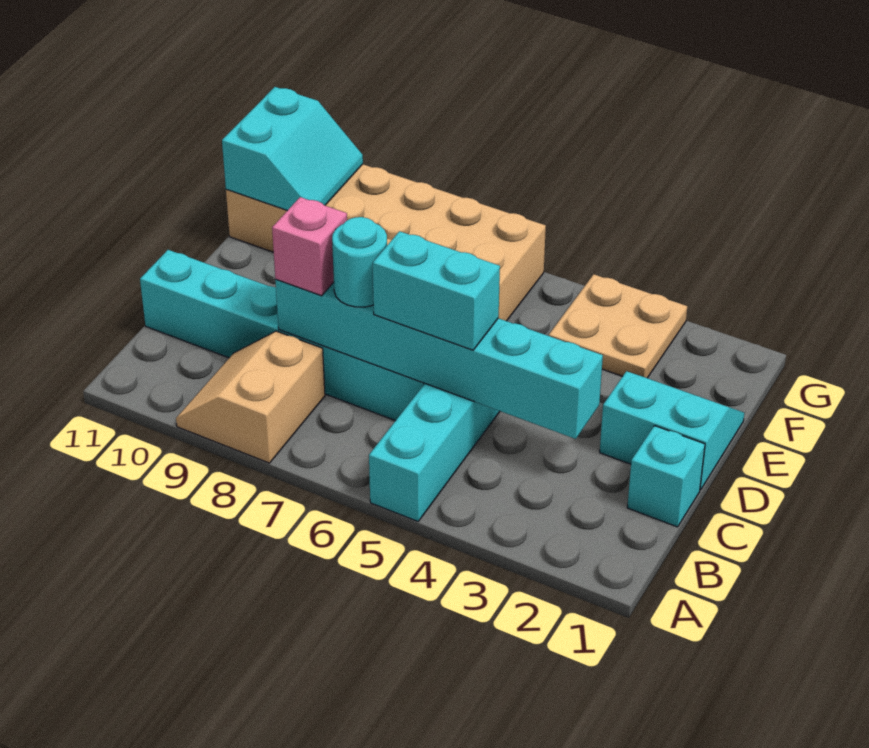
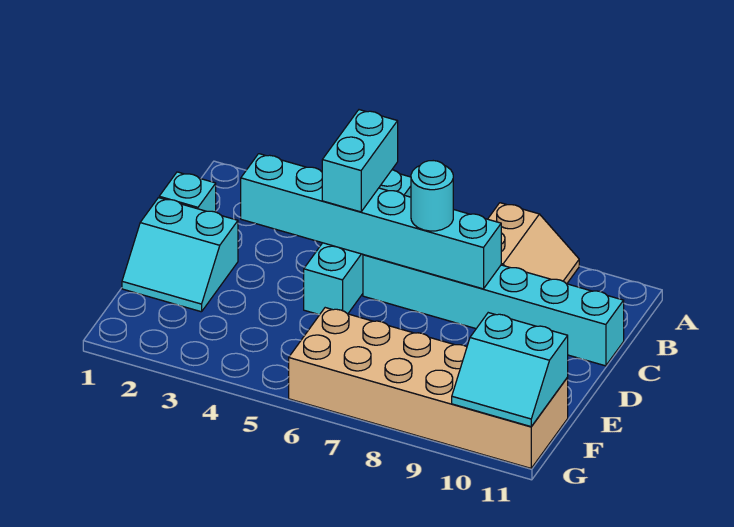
cyan brick C5:C6 level 3 -> cyan brick B5:C5 level 3
pink brick C8 level 3 -> none
tan plate F3:G4 level 1 -> none
cyan slope F10:G11 level 2 top 11 -> cyan slope F10:G11 level 2 top F

